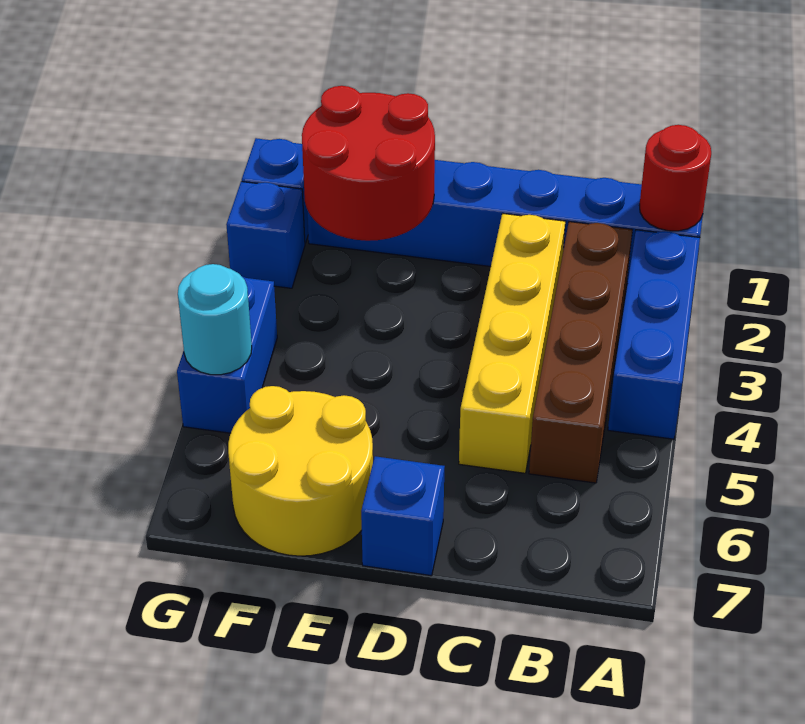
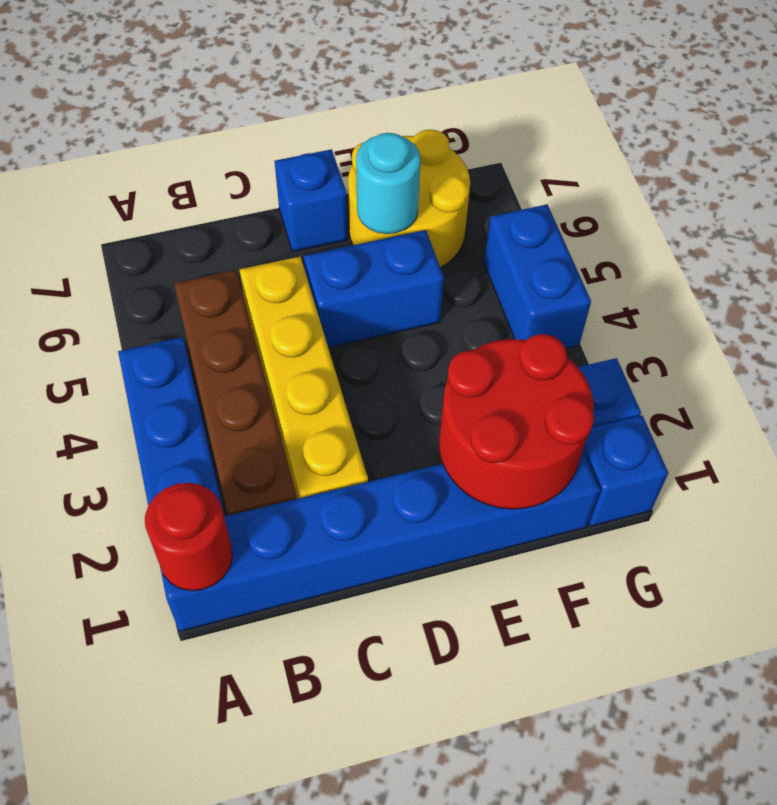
none -> blue brick D5:E5 level 1
cyan round brick G5 level 2 -> cyan round brick E6 level 2

